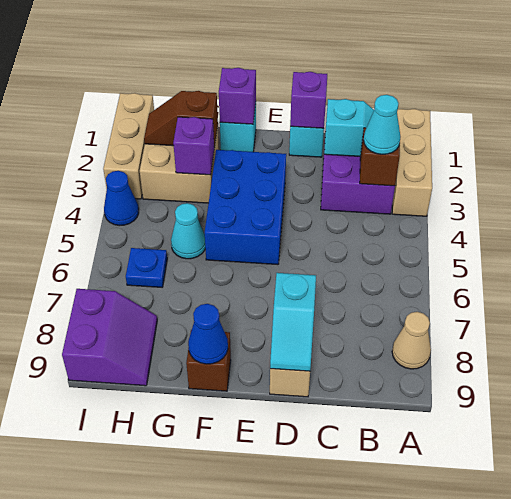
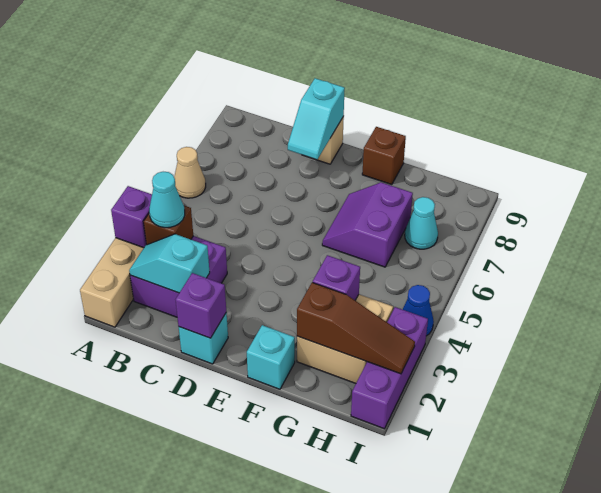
tan cone A8 level 1 -> tan cone A6 level 1
cyan slope D8:D9 level 2 top 8 -> cyan slope D8:D9 level 2 top 9
blue brick E3:F5 level 1 -> none
purple brick F1 level 2 -> purple brick A3 level 2
blue cone F9 level 2 -> none
brown slope G2:H2 level 2 top G -> brown slope G2:I2 level 2 top G
cyan cone G5 level 1 -> cyan cone H7 level 1
blue plate H6 level 1 -> none
purple slope H8:I9 level 1 top I -> purple slope F6:G7 level 1 top G
tan brick I1:I3 level 1 -> purple brick I1:I3 level 1

